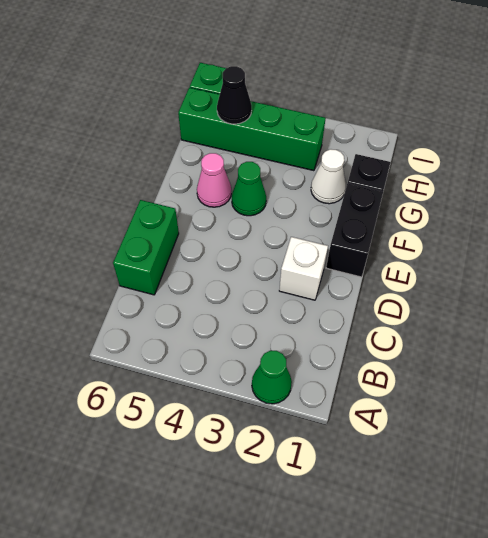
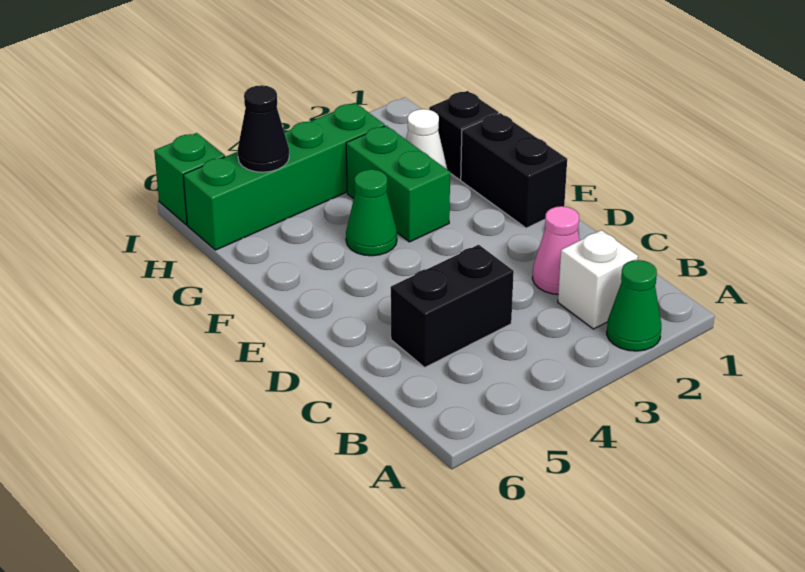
none -> black brick C4:C5 level 1
green brick C6:D6 level 1 -> green brick F3:G3 level 1
white brick D2 level 1 -> white brick B2 level 1
pink cone F5 level 1 -> pink cone C2 level 1

